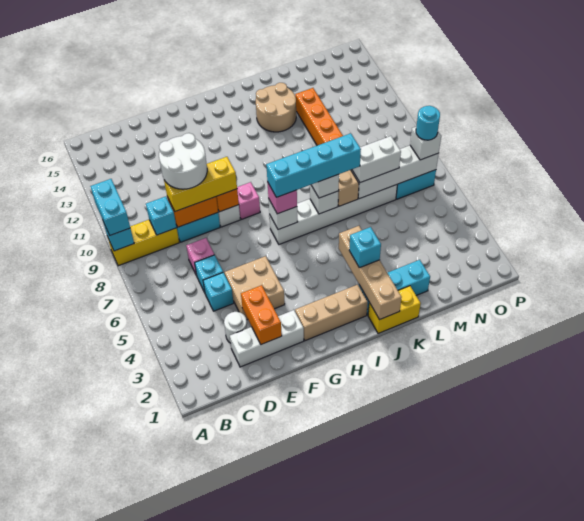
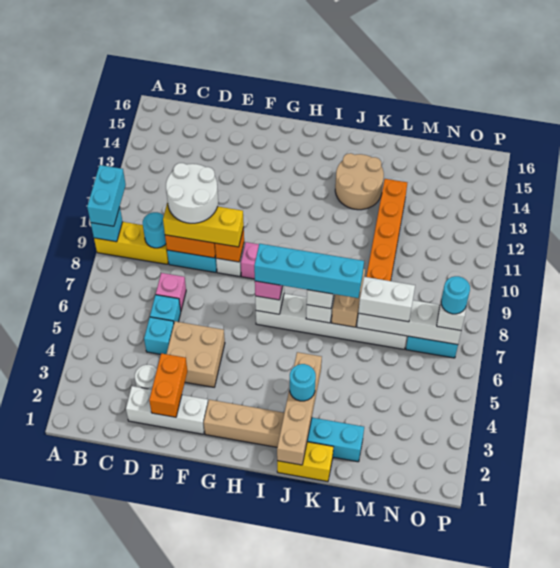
cyan brick C9 level 2 -> cyan round brick C9 level 2
cyan brick J3 level 3 -> cyan round brick J3 level 3

